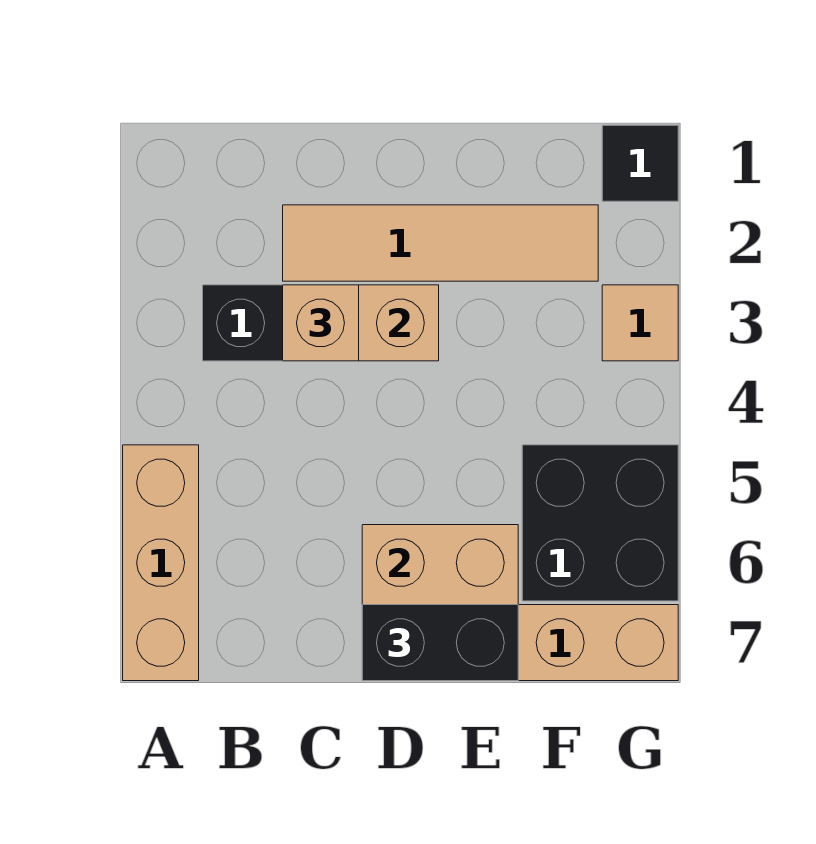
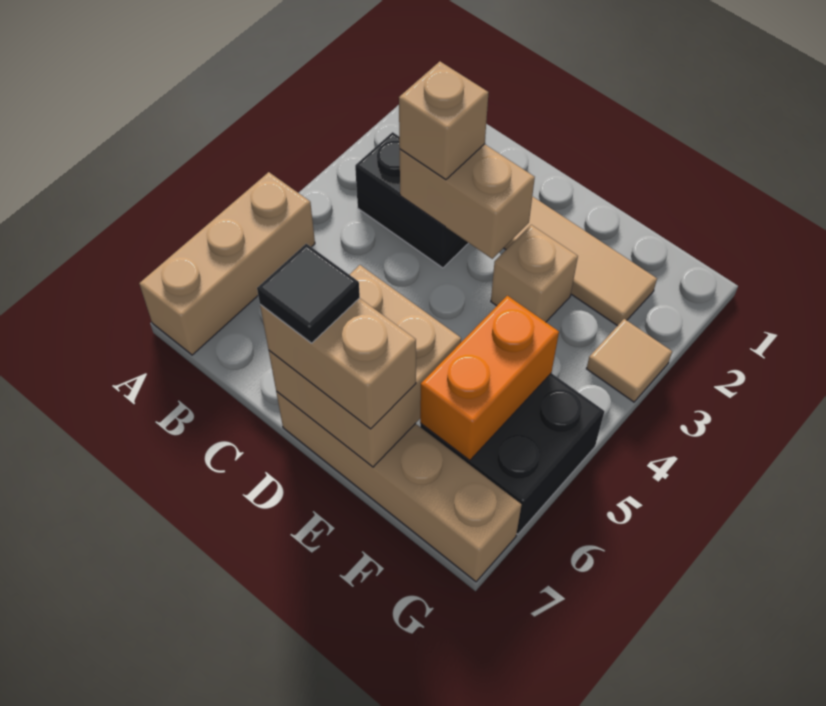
black brick D7:E7 level 3 -> tan brick D7:E7 level 3
none -> tan brick E3 level 1
none -> orange brick F5:F6 level 2
black tile G1 level 1 -> black tile D7 level 4

